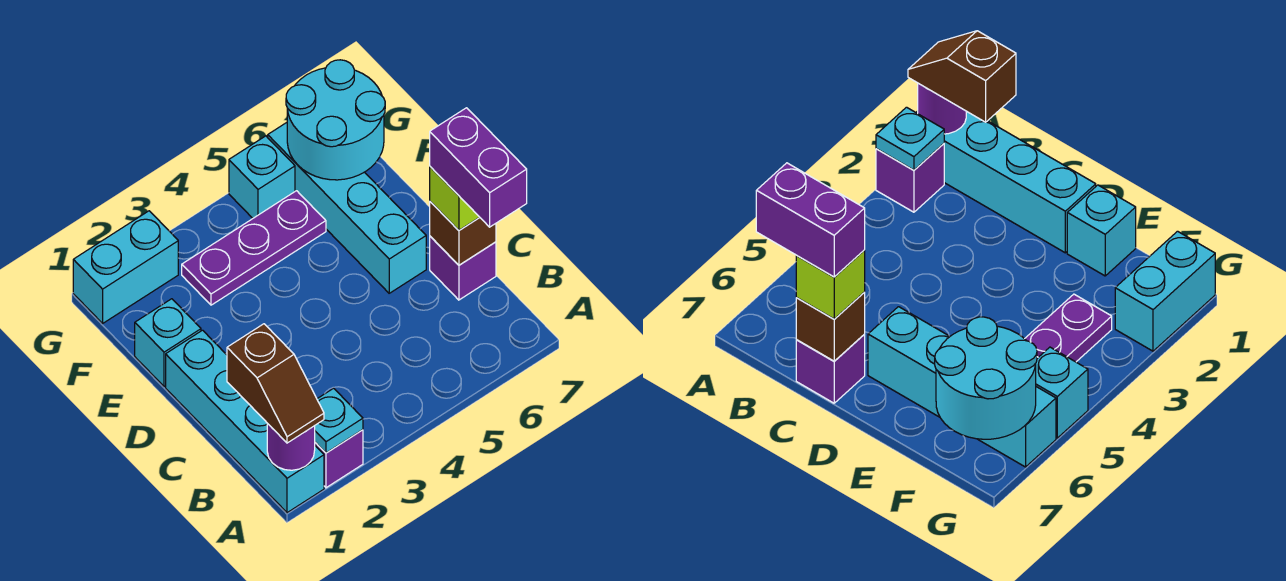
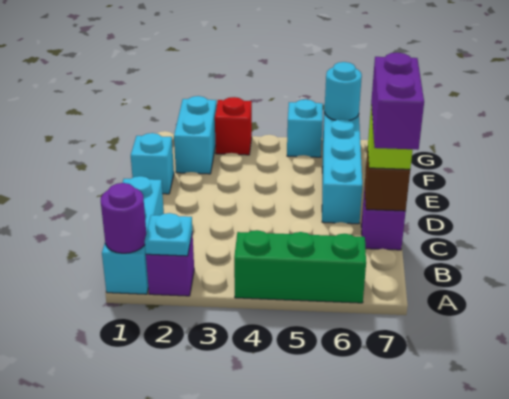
cyan brick A1:D1 level 1 -> cyan brick A1:C1 level 1
brown slope A1:B1 level 3 top B -> none
none -> green brick A4:A6 level 1
purple plate F3:F5 level 1 -> none
cyan round brick F6:G7 level 2 -> cyan round brick G6 level 2
cyan brick G1:G2 level 1 -> cyan brick F2:G2 level 1
none -> red brick G3 level 1

